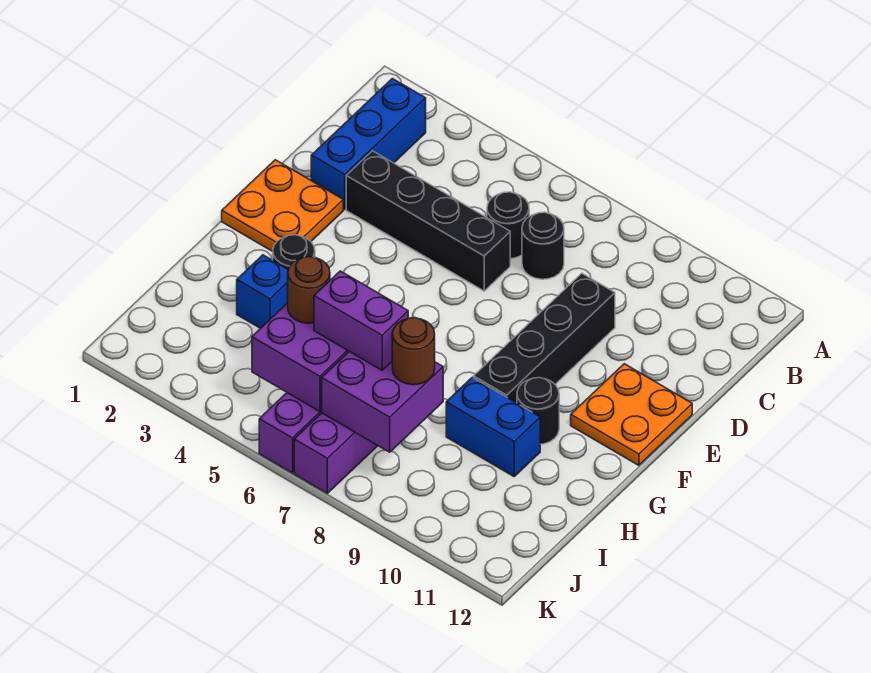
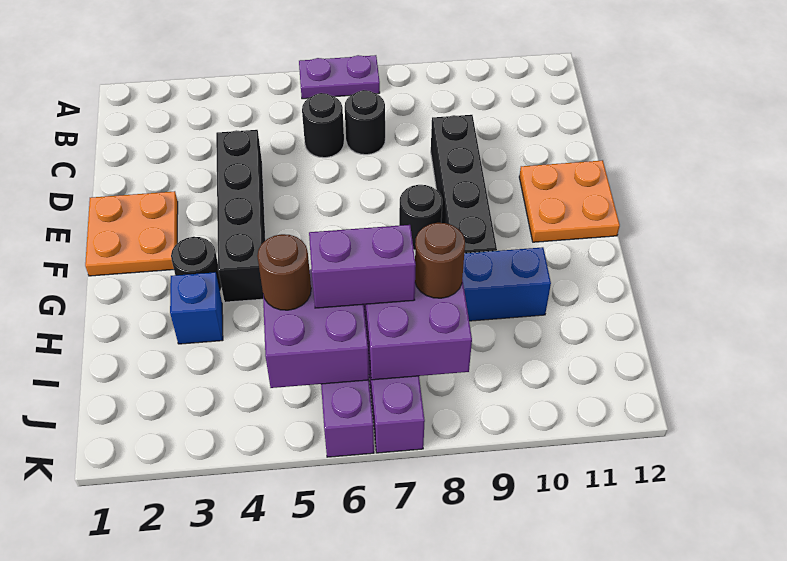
none -> purple plate A6:A7 level 1
blue brick B2:D2 level 1 -> none
black brick D3:D6 level 1 -> black brick D4:G4 level 1
black round brick G10 level 1 -> black round brick F8 level 1

